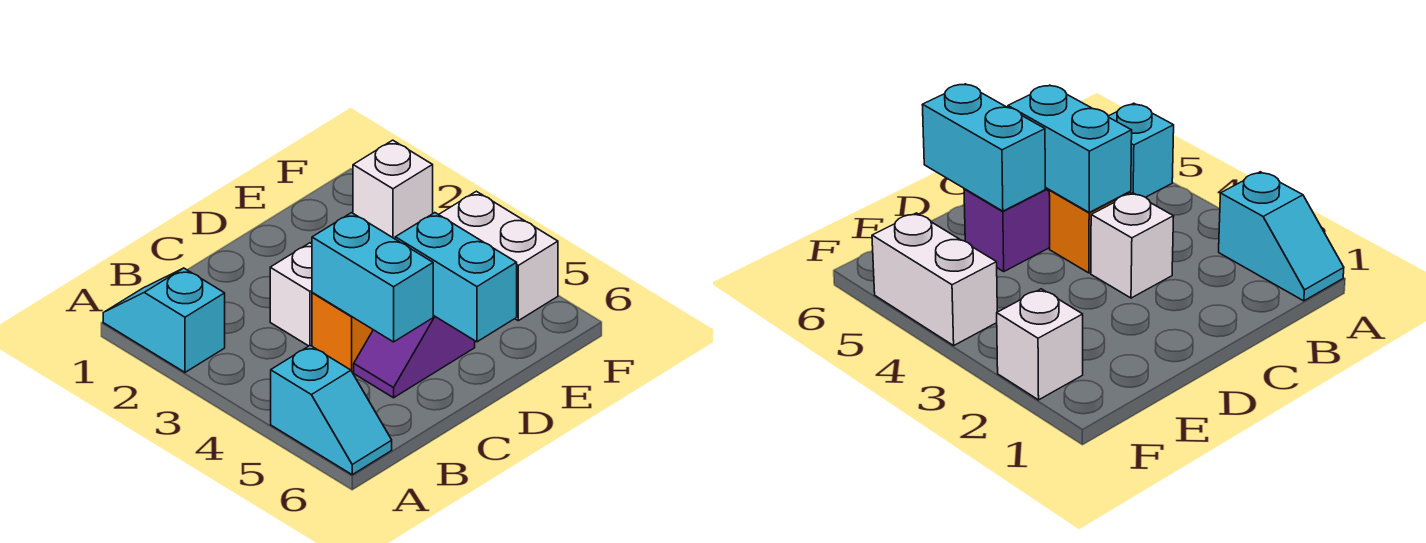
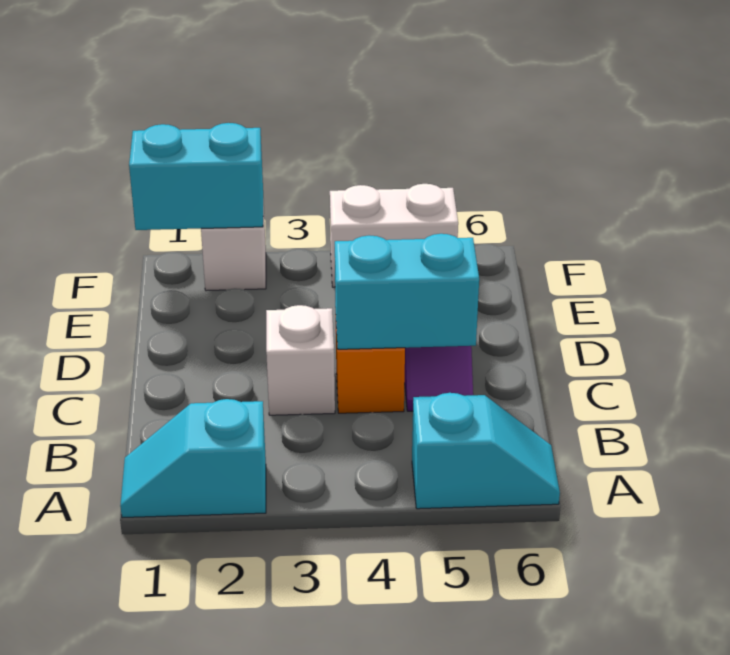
cyan brick D5:D6 level 2 -> cyan brick F1:F2 level 2

